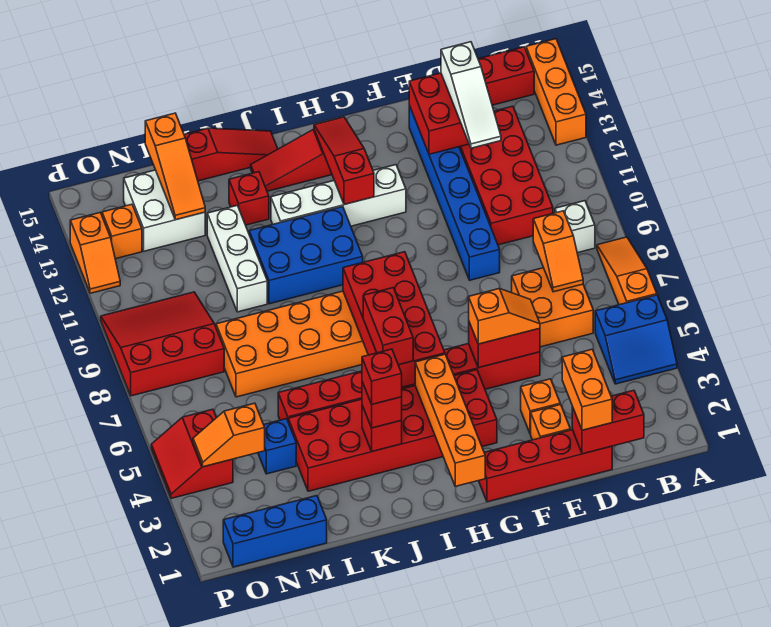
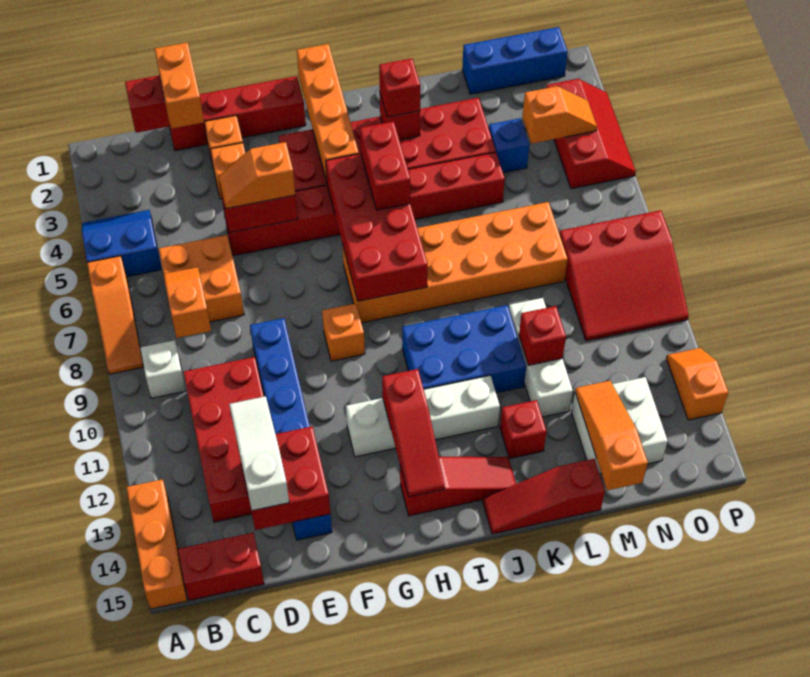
red brick J3 level 4 -> red brick L11 level 2
red slope O4:P5 level 1 top O -> red slope O3:P5 level 1 top O
orange brick O13 level 1 -> orange brick G9 level 1

